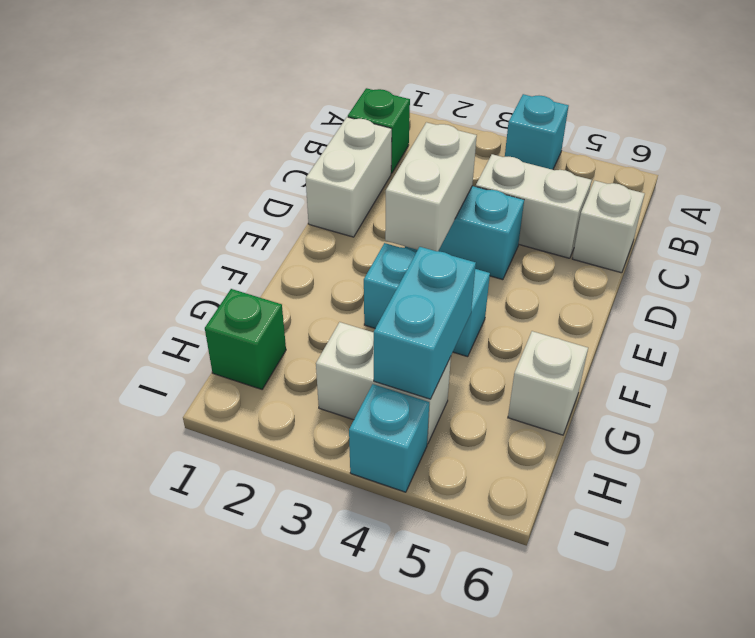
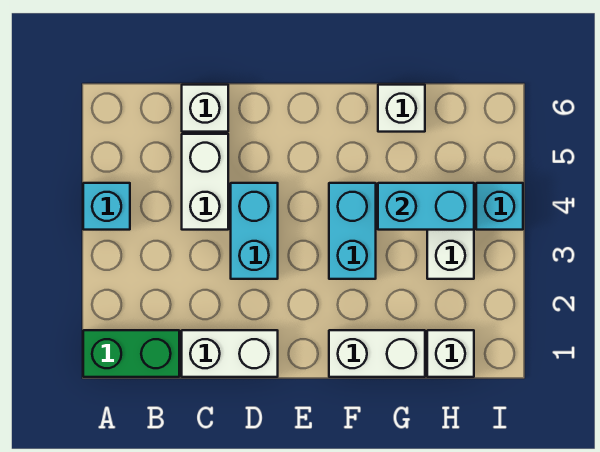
green brick B1 level 1 -> green brick A1:B1 level 1
white brick D3:E3 level 2 -> white brick F1:G1 level 1
green brick H1 level 1 -> white brick H1 level 1

